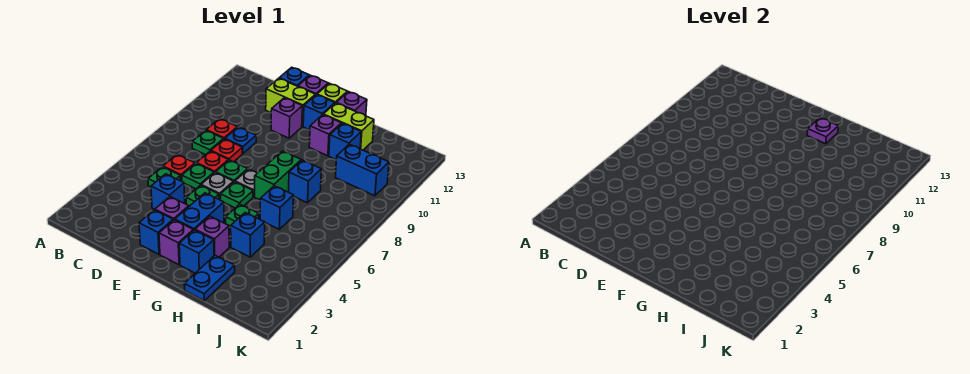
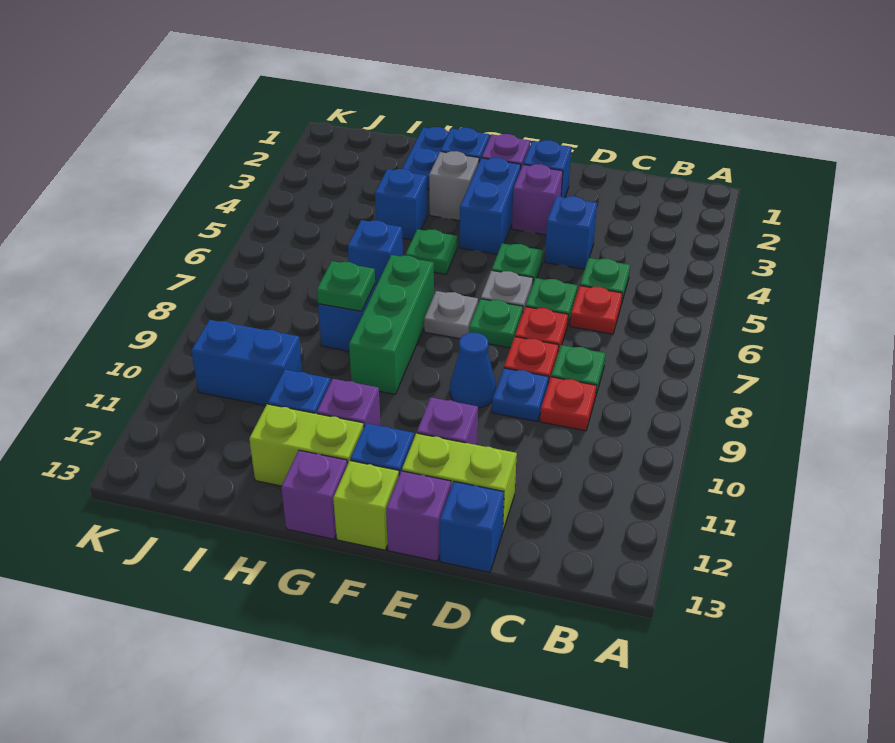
none -> blue cone E9 level 1
green plate F6 level 1 -> green plate H8 level 2
purple brick G3 level 1 -> grey brick G3 level 1
green brick G7:G8 level 1 -> green brick G7:G9 level 1
purple plate G12 level 2 -> none

